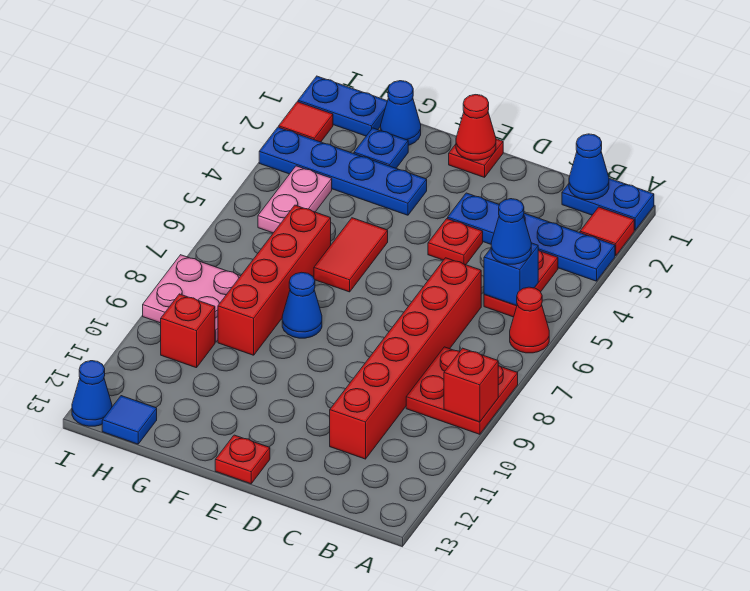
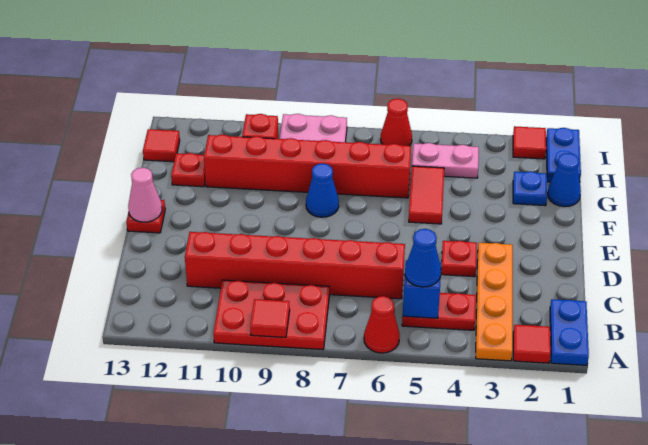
blue plate A3:D3 level 1 -> orange plate A3:D3 level 1
red plate A8:B9 level 1 -> red plate A8:B10 level 1
red brick A9 level 2 -> red tile A9 level 2
blue cone B1 level 2 -> none
red plate E1 level 1 -> red plate G12 level 1
red cone E1 level 2 -> red cone I6 level 1
none -> pink cone E13 level 2
blue plate F3:I3 level 1 -> none
red tile F5:F6 level 1 -> red tile F5:G5 level 1
red brick G6:G9 level 1 -> red brick G6:G11 level 1
blue tile H13 level 1 -> red tile H13 level 1
blue cone I13 level 1 -> none

